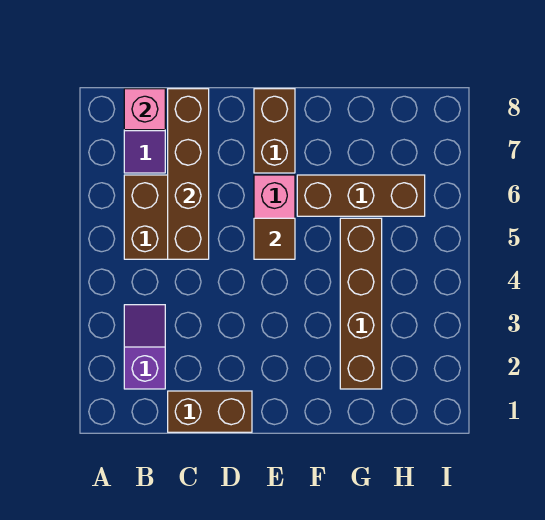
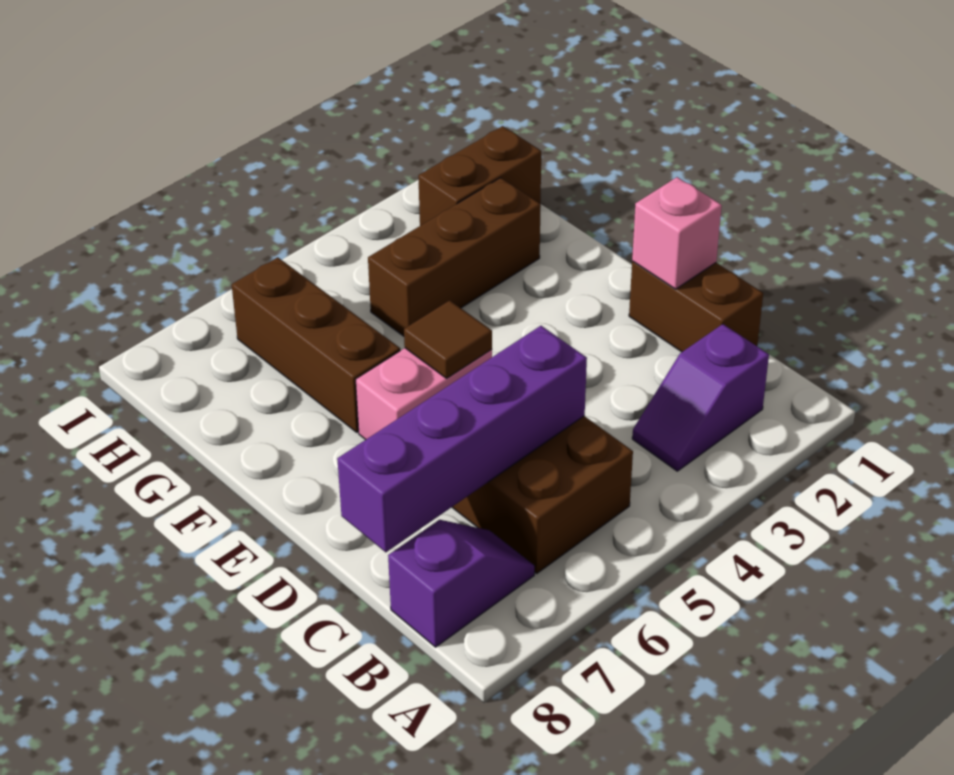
pink brick B8 level 2 -> pink brick D1 level 2
brown brick C5:C8 level 2 -> purple brick C5:C8 level 2
brown brick E7:E8 level 1 -> brown brick H1:H2 level 1
brown brick G2:G5 level 1 -> brown brick G2:G4 level 1

